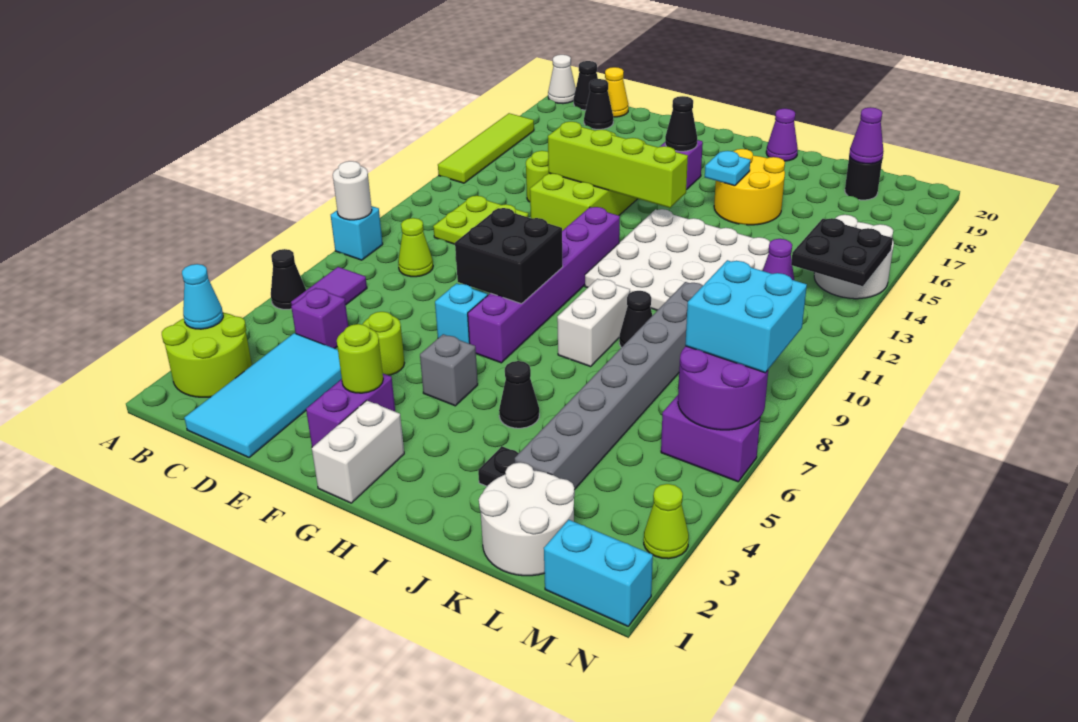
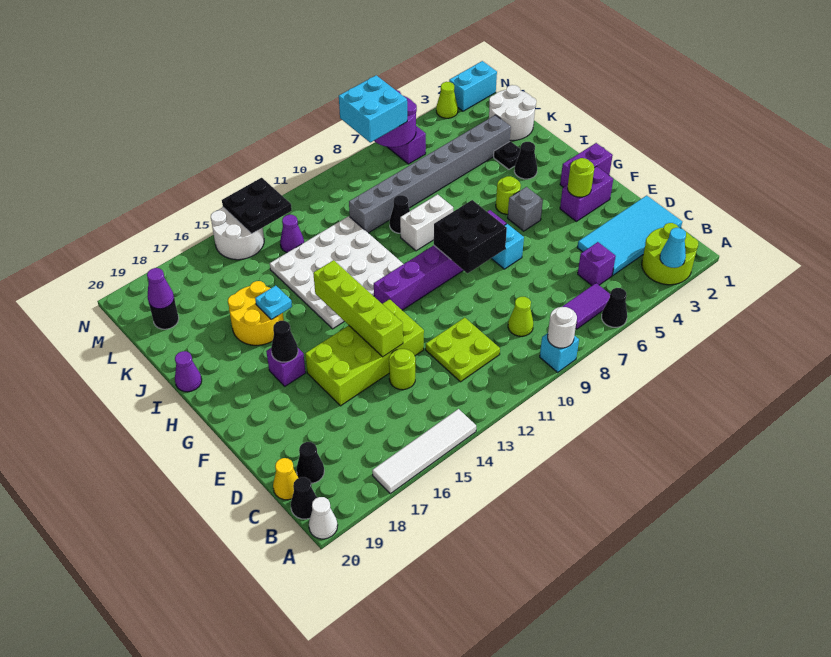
lime tile A14:A17 level 1 -> white tile A14:A17 level 1
lime round brick E5 level 1 -> lime round brick H5 level 1
white brick G1:G2 level 1 -> purple brick G1:G2 level 1
black cone I5 level 1 -> black cone I3 level 1
cyan brick M1:N1 level 1 -> cyan brick N1:N2 level 1

